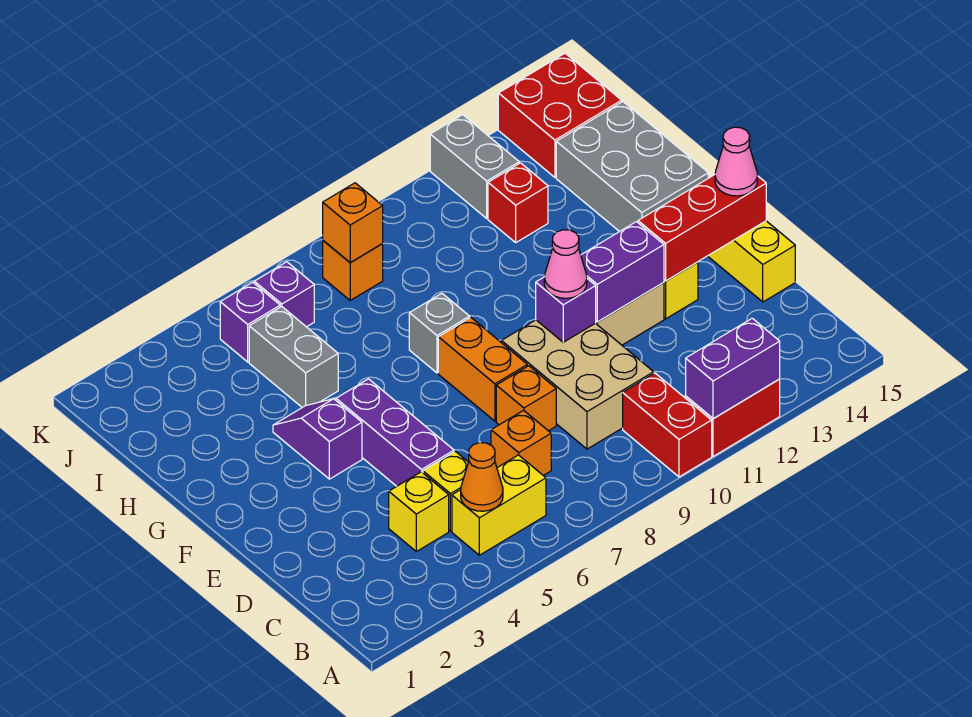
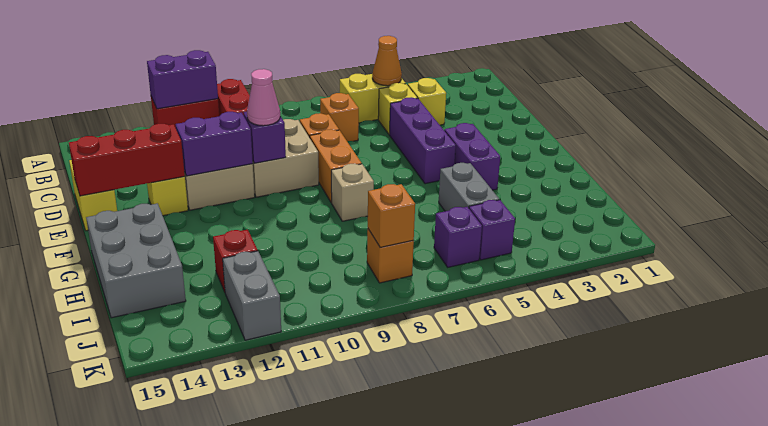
tan brick C9:E10 level 1 -> tan brick D9:E10 level 1
pink cone E15 level 3 -> none
purple slope F4:G4 level 1 top F -> purple brick F4:G4 level 1
grey brick G8 level 1 -> tan brick G8 level 1
red brick J14:K15 level 1 -> none

